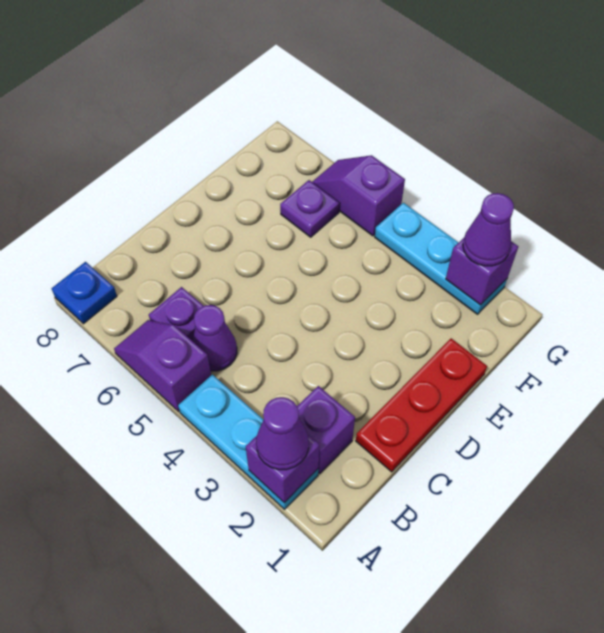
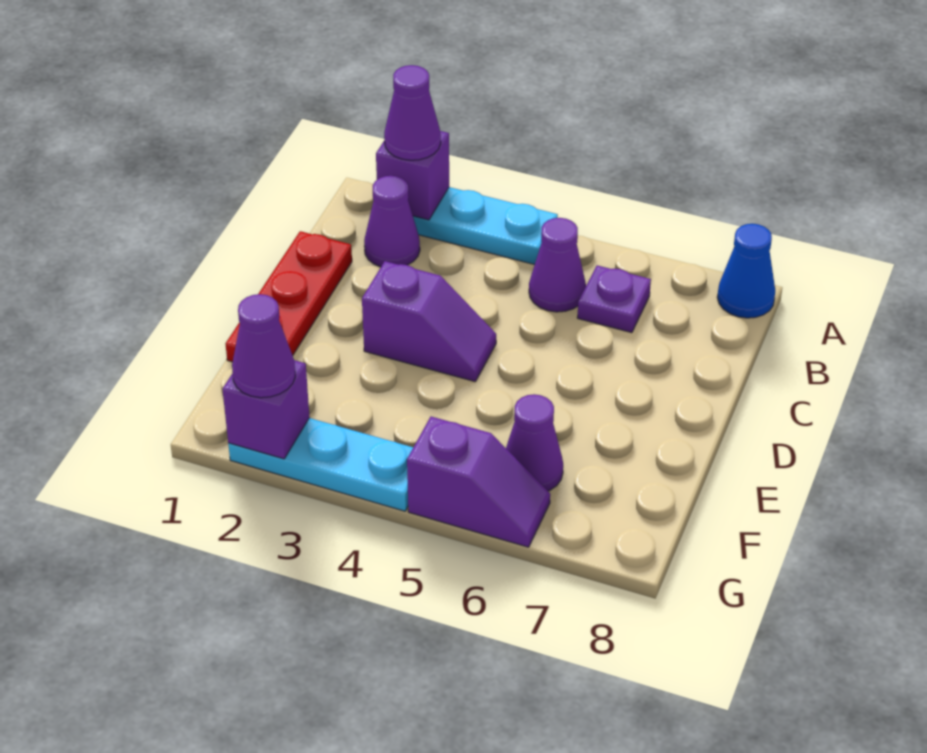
purple slope A5:A6 level 1 top 5 -> purple slope D3:D4 level 1 top 3
blue plate A8 level 1 -> blue cone A8 level 1
purple brick B2 level 1 -> purple cone B2 level 1
purple plate F6 level 1 -> purple cone F6 level 1

